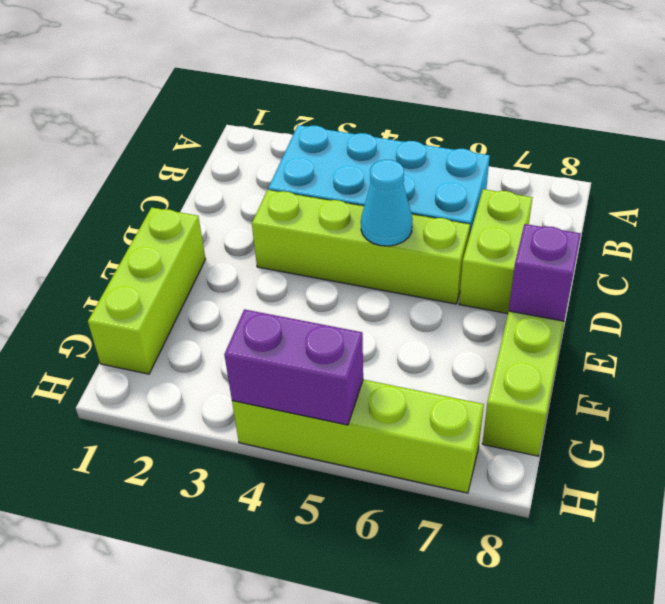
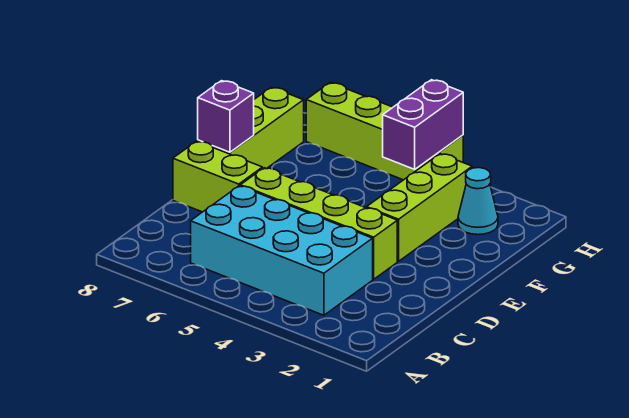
lime brick C7:D7 level 1 -> lime brick D7:D8 level 1
cyan cone D5 level 2 -> cyan cone G2 level 1
lime brick E1:G1 level 1 -> lime brick E3:G3 level 1
purple brick H4:H5 level 2 -> purple brick G4:H4 level 2

